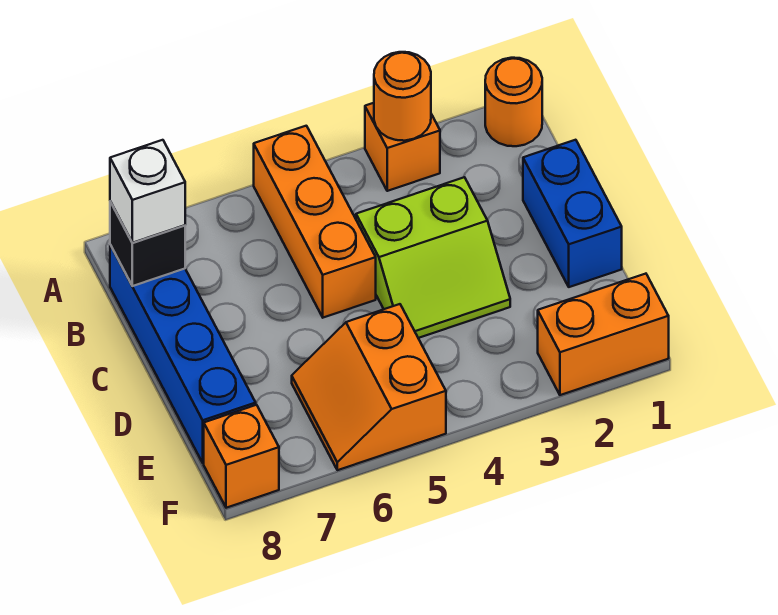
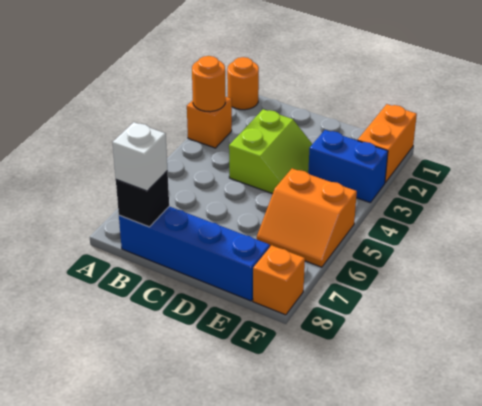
orange brick A5:C5 level 1 -> none
blue brick C1:D1 level 1 -> blue brick E3:F3 level 1

